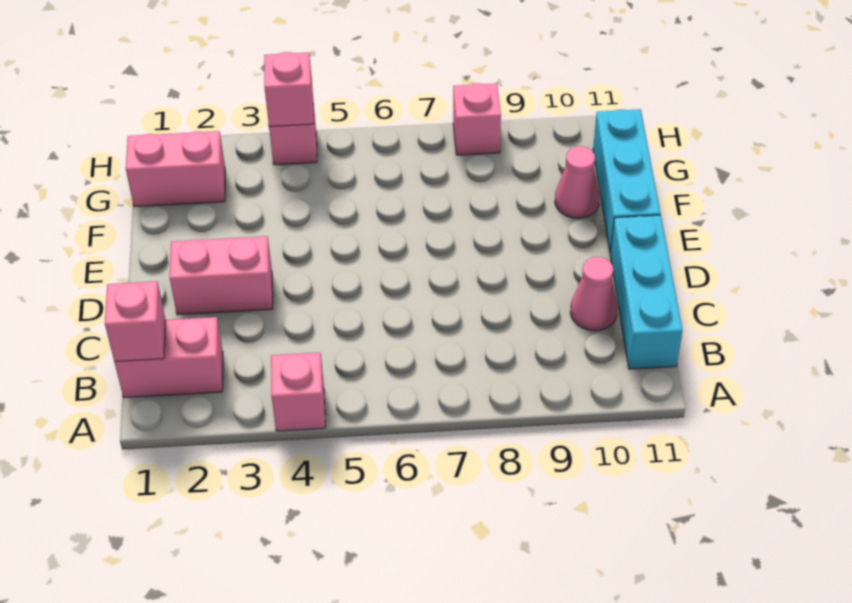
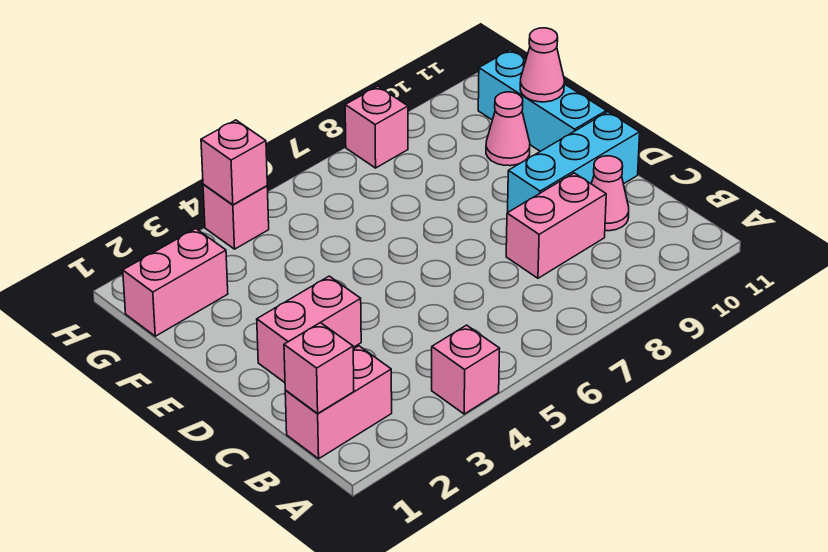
cyan brick B11:D11 level 1 -> cyan brick D9:D11 level 1
none -> pink brick C8:C9 level 1
none -> pink cone F11 level 2

